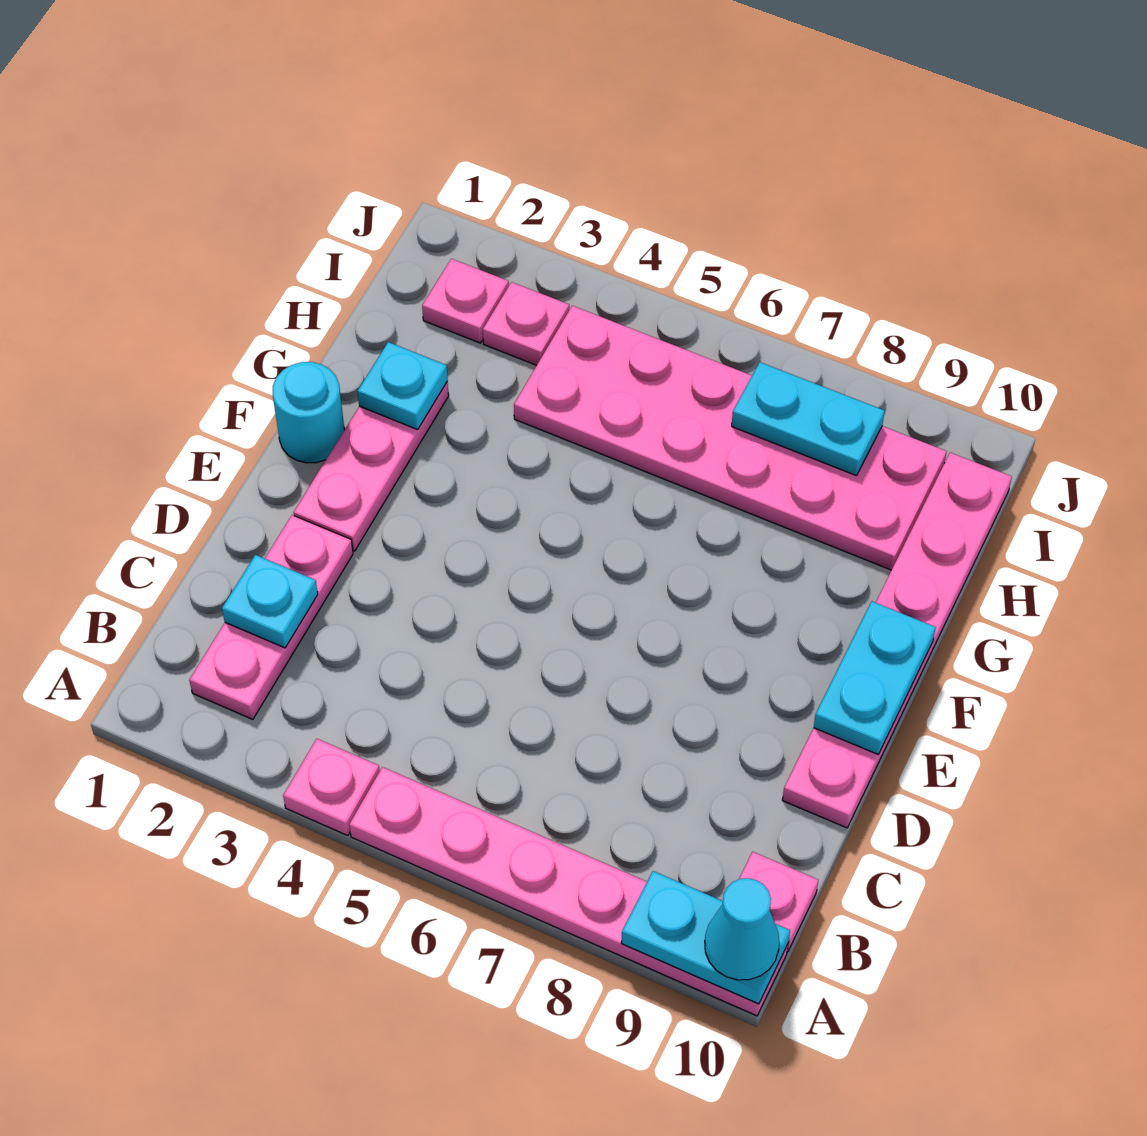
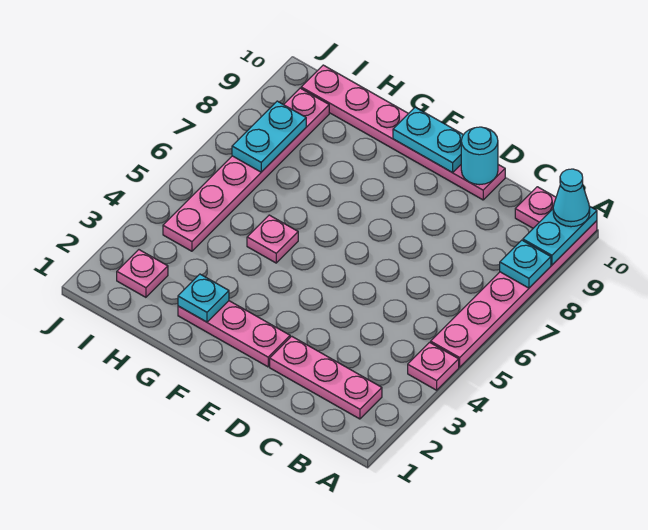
cyan plate C2 level 2 -> cyan plate A8 level 2
cyan round brick F1 level 1 -> cyan round brick D10 level 2
pink plate H4:I9 level 1 -> pink plate I4:I9 level 1
pink plate I3 level 1 -> pink plate G5 level 1

